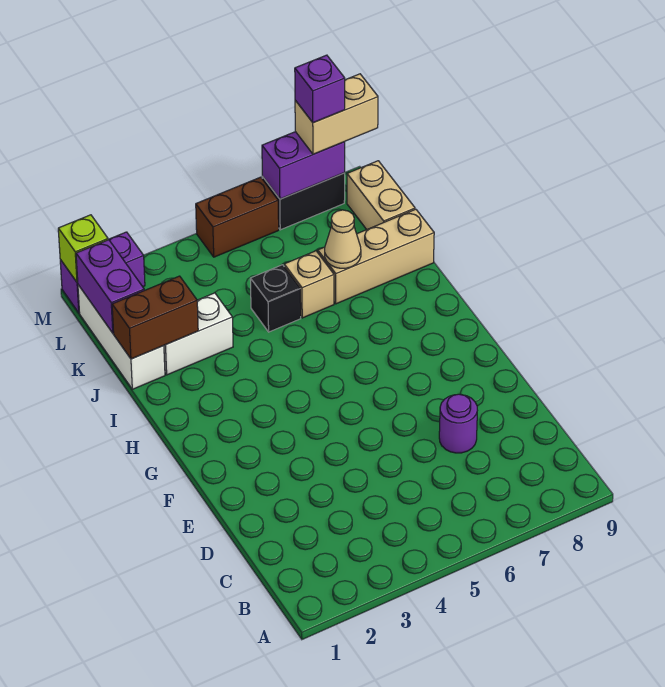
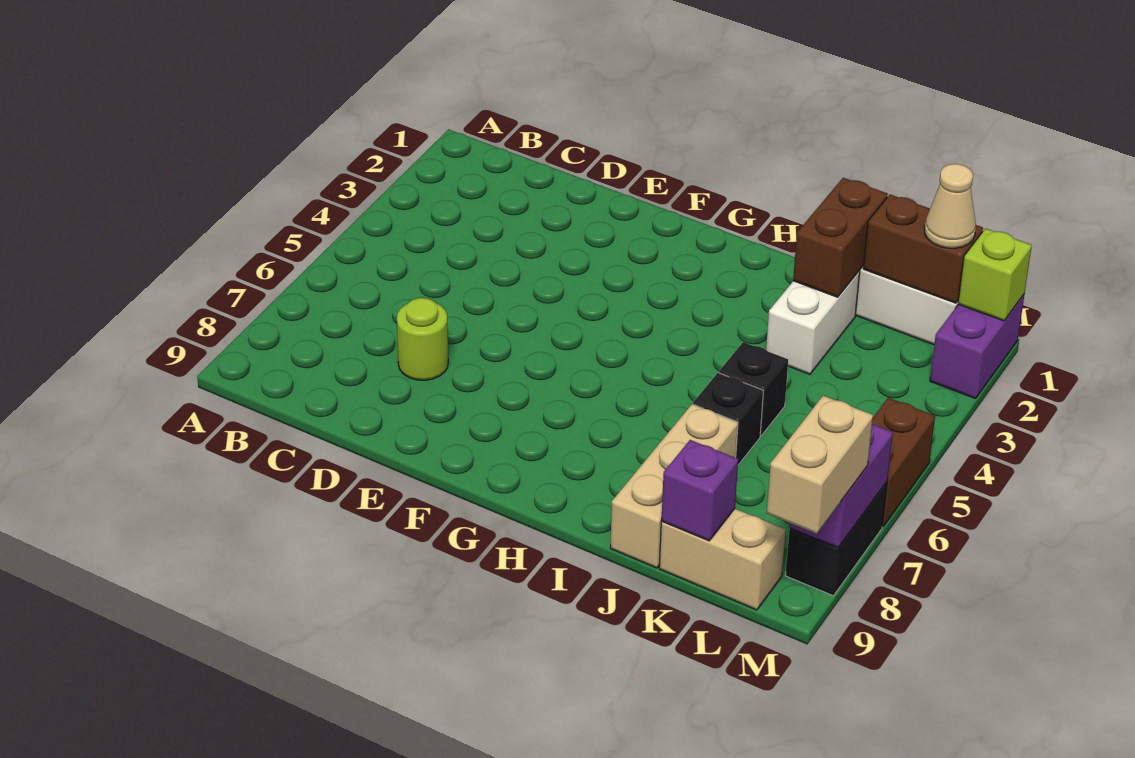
purple round brick D7 level 1 -> lime round brick D7 level 1
tan brick J6 level 1 -> black brick J6 level 1
tan cone J7 level 2 -> tan cone L1 level 3
purple brick K1:L1 level 2 -> brown brick K1:L1 level 2
purple brick M8 level 4 -> purple brick K9 level 2

